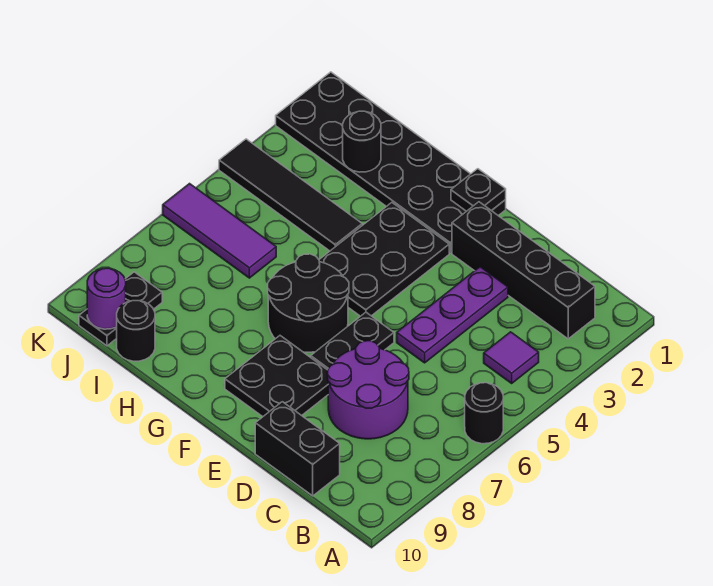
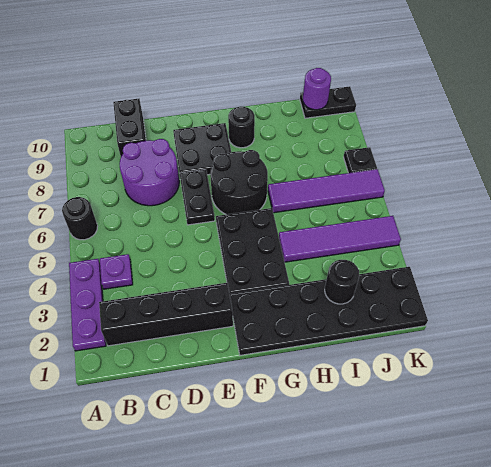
purple tile B4 level 1 -> purple plate B4 level 1
black brick C10:D10 level 1 -> black brick C9:C10 level 1
purple plate D3:D5 level 1 -> purple plate A2:A4 level 1
black plate F1 level 2 -> black plate K7 level 1
black tile H4:K4 level 1 -> purple tile H4:K4 level 1
purple tile I6:K6 level 1 -> purple tile H6:K6 level 1
black round brick I10 level 1 -> black round brick G9 level 1
black plate J9:J10 level 1 -> black plate J10:K10 level 1

